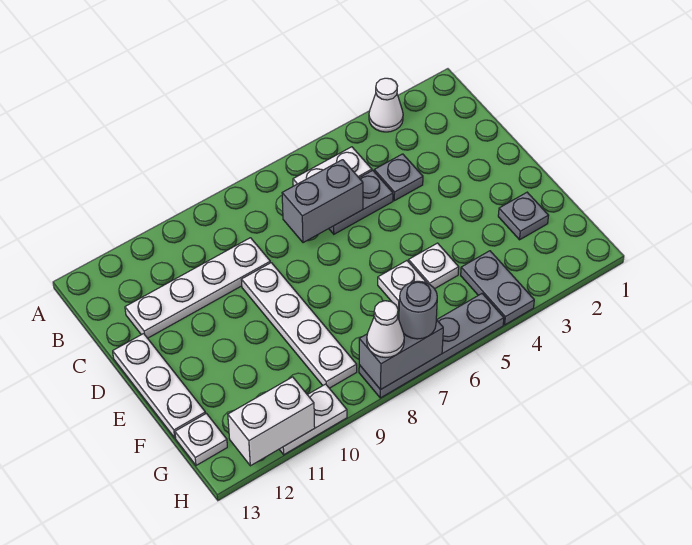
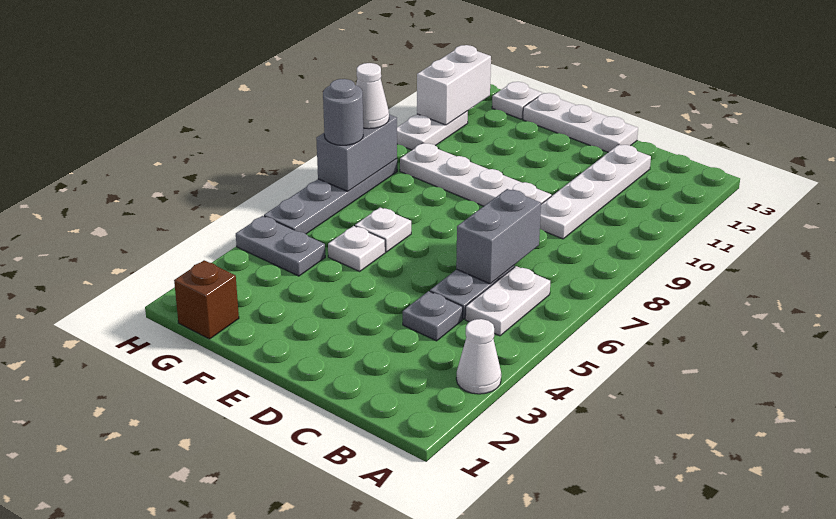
grey plate F2 level 1 -> none
none -> brown brick G1 level 1

